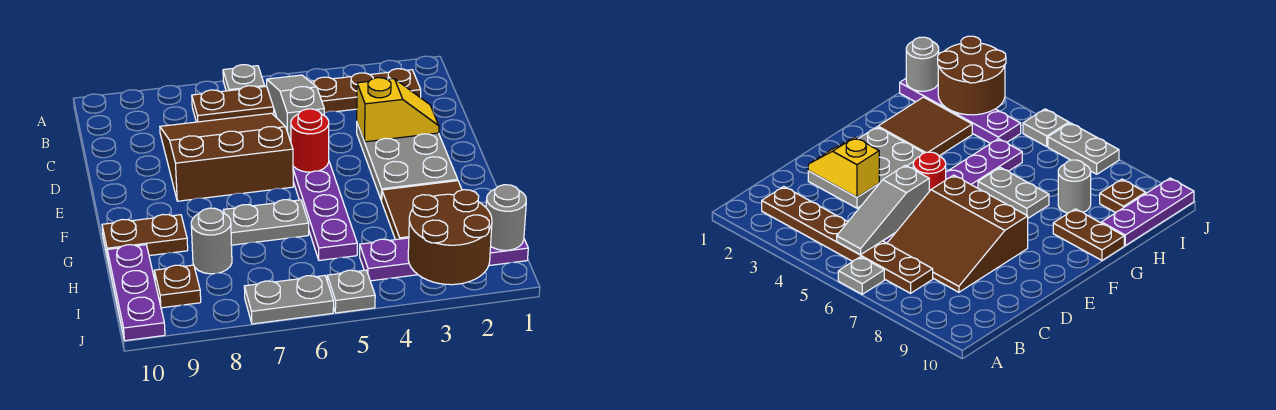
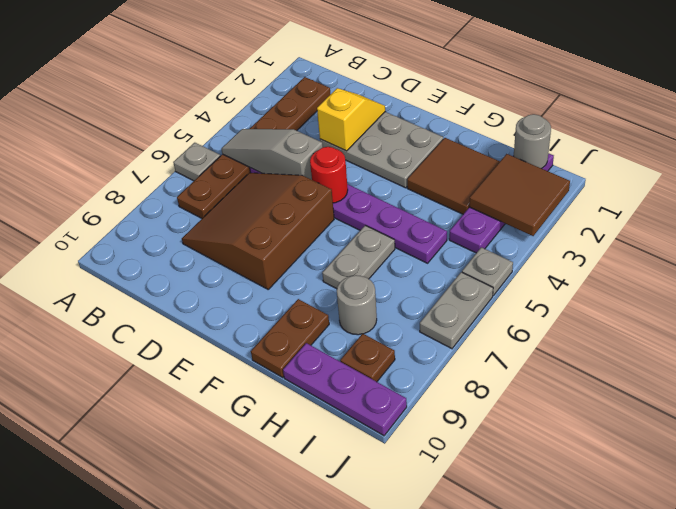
brown round brick I2:J3 level 2 -> brown tile I2:J3 level 2

